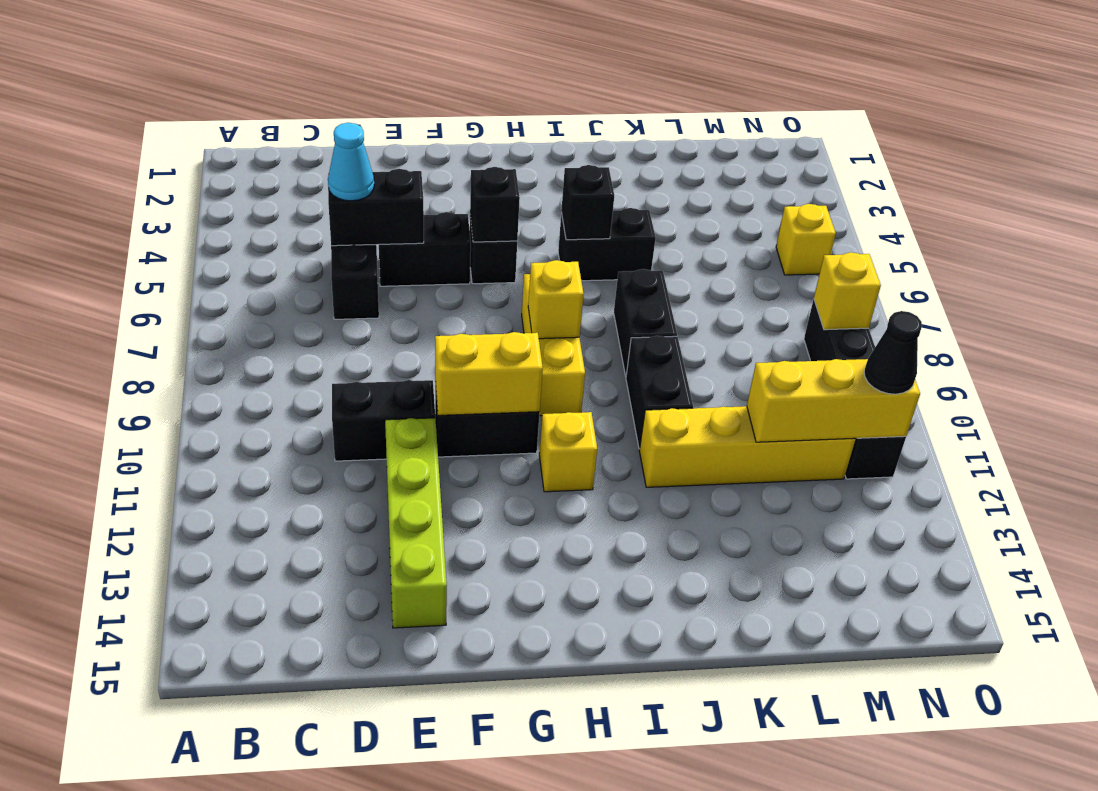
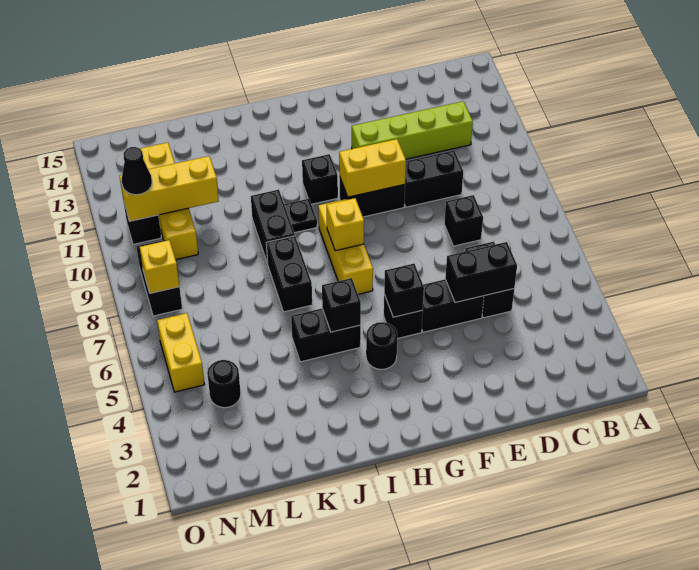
cyan cone D5 level 3 -> none
none -> black brick D8 level 1
lime brick E11:E14 level 1 -> lime brick C12:F12 level 1
none -> black round brick H4 level 1
yellow brick H11 level 1 -> black brick H11 level 1
none -> black plate I10 level 1
yellow brick J11:M11 level 1 -> yellow brick M10:M13 level 1
none -> black round brick M4 level 1
yellow brick N5 level 1 -> yellow brick N5:N6 level 1

